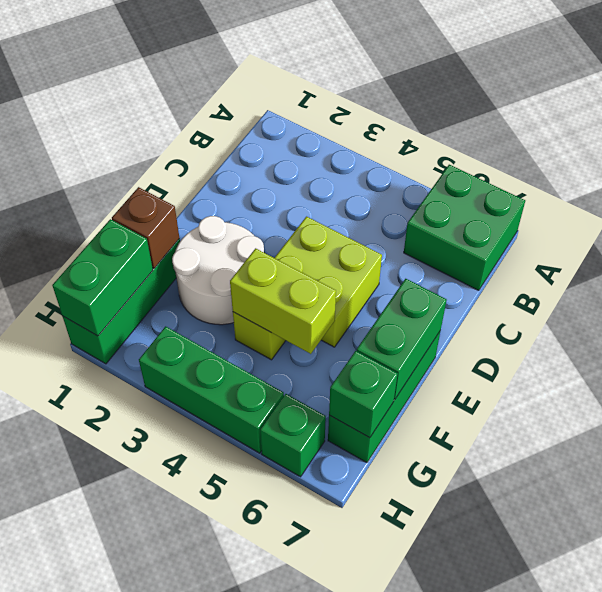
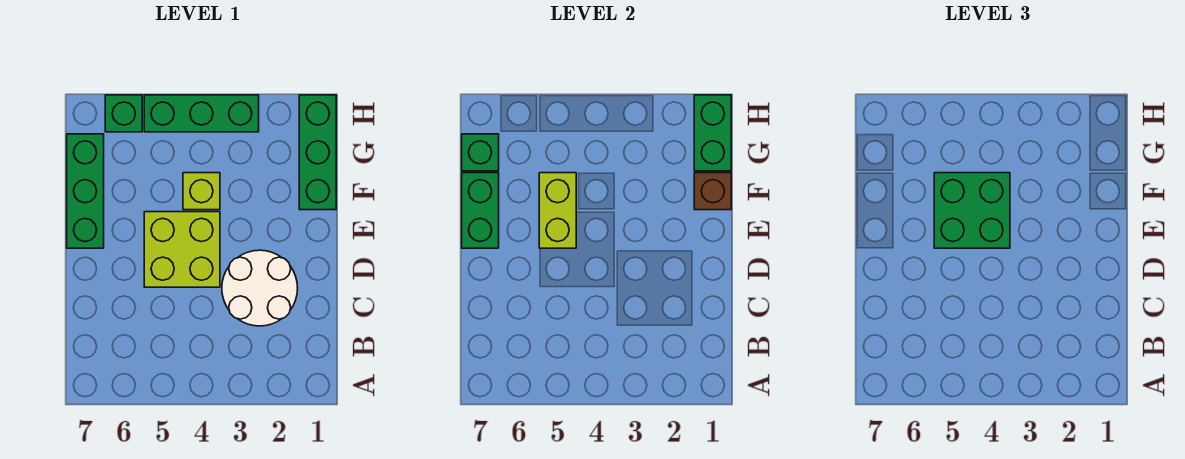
green brick A6:B7 level 1 -> green brick E4:F5 level 3
white round brick E2:F3 level 1 -> white round brick C2:D3 level 1
lime brick F4:F5 level 2 -> lime brick E5:F5 level 2

